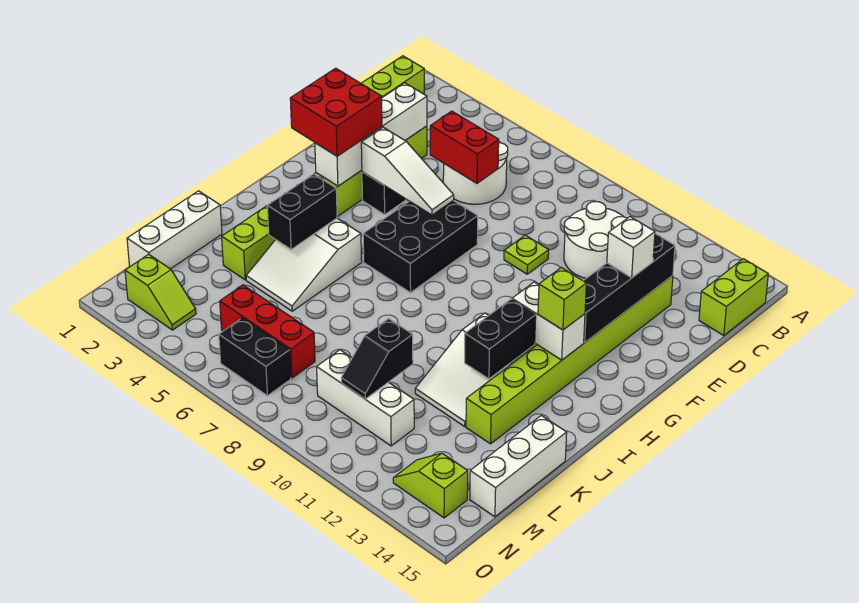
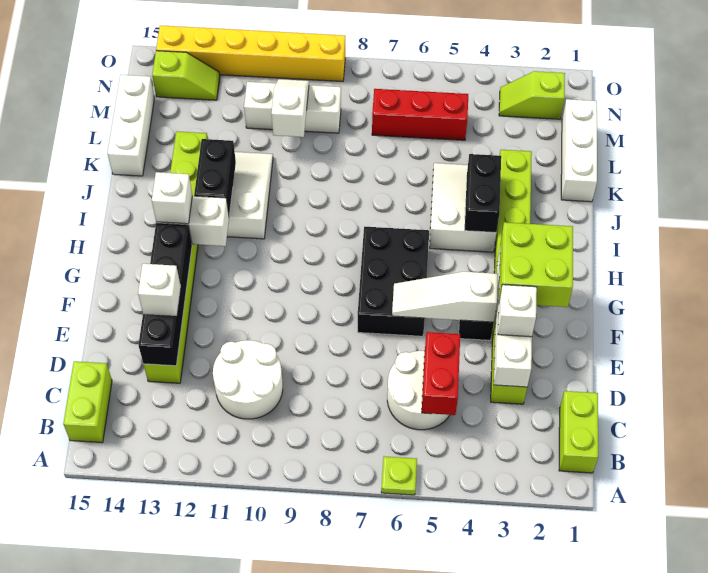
red brick D5:D6 level 2 -> red brick C5:D5 level 2
none -> white brick E3 level 3
lime plate E9 level 1 -> lime plate A6 level 1
red brick F2:G3 level 3 -> lime brick F2:G3 level 3
lime brick H13 level 3 -> white brick H13 level 3
black slope L10:M10 level 2 top L -> white slope L10:M10 level 2 top L
black brick N6:N7 level 1 -> none
none -> yellow brick O9:O14 level 1

